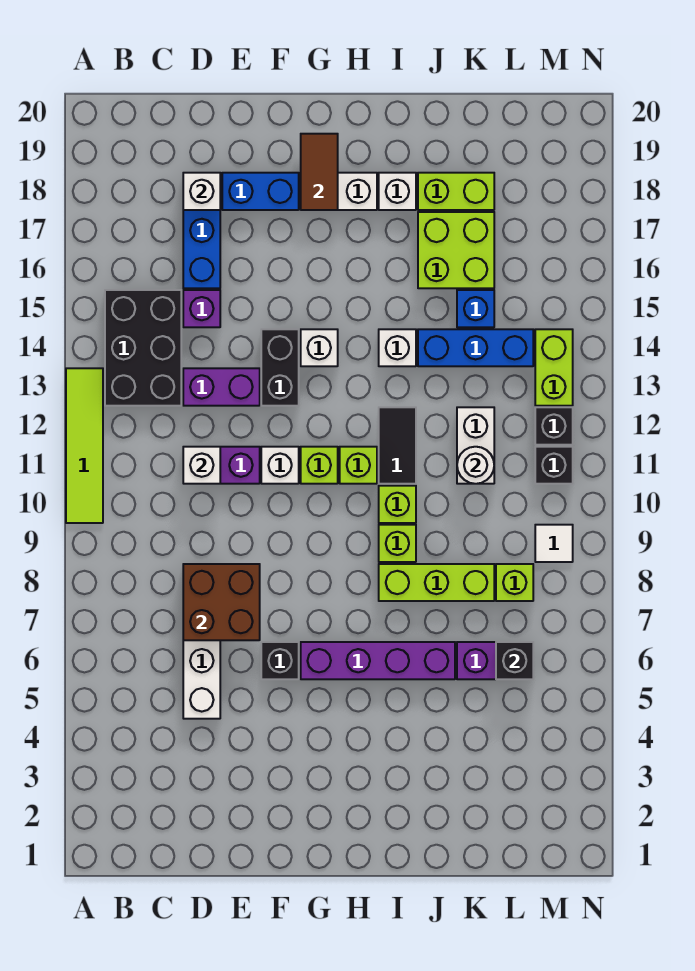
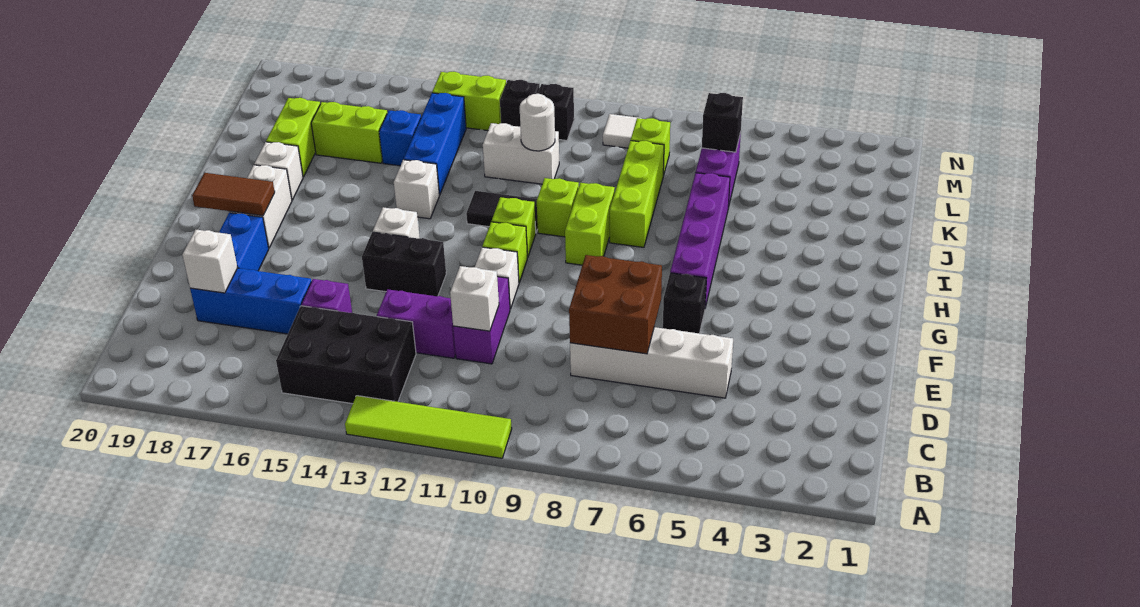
purple brick D13:E13 level 1 -> purple brick D12:D13 level 1
lime brick I9 level 1 -> lime brick H9:I9 level 1
lime brick J16:K17 level 1 -> lime brick K16:K17 level 1

